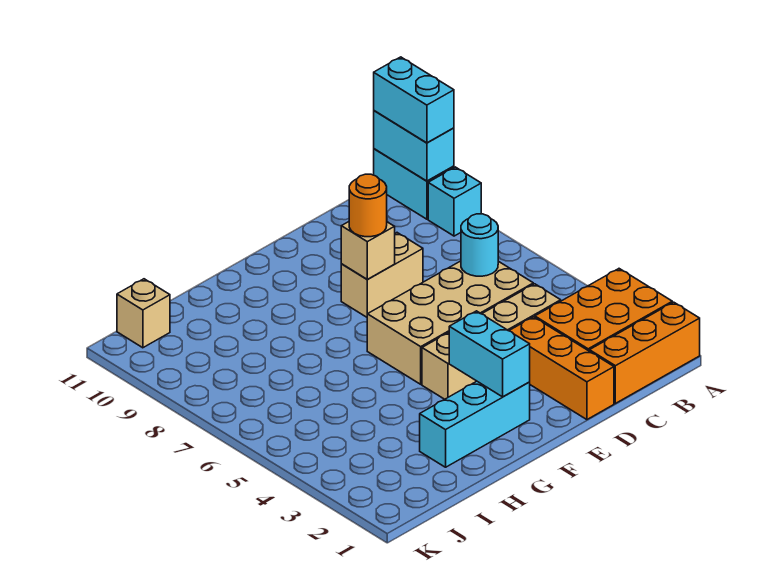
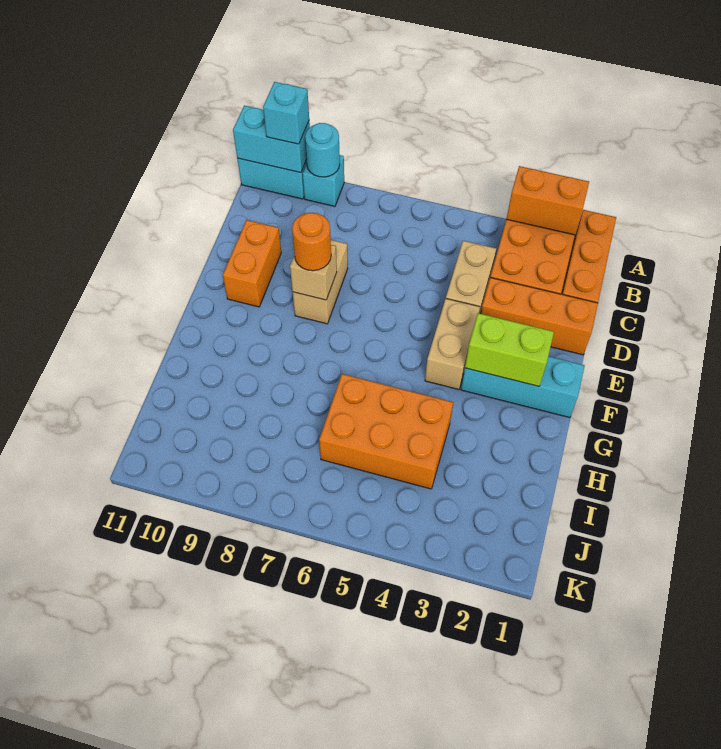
none -> orange brick A2:A3 level 2
cyan brick A10:A11 level 3 -> cyan brick A10 level 3
tan brick C5:F6 level 1 -> none
cyan round brick C6 level 2 -> cyan round brick A9 level 2
none -> orange brick D10:E10 level 1
cyan brick F2:H2 level 1 -> cyan brick F1:F3 level 1
cyan brick F2:F3 level 2 -> lime brick F2:F3 level 2
none -> orange brick H4:I6 level 1
tan brick J11 level 1 -> none

